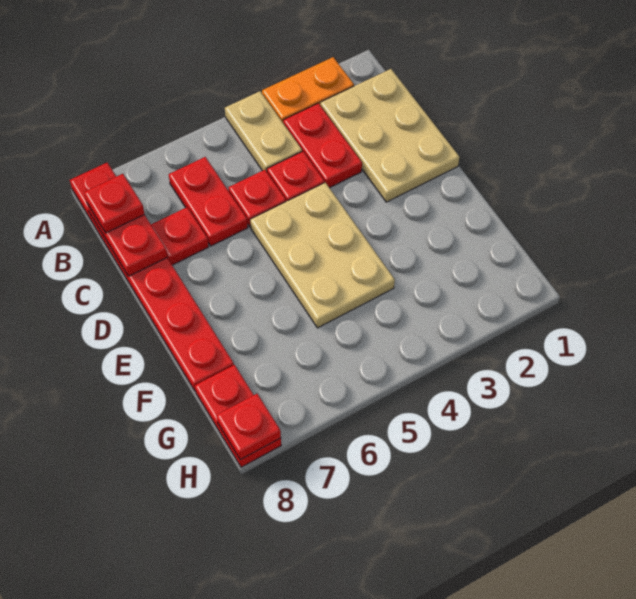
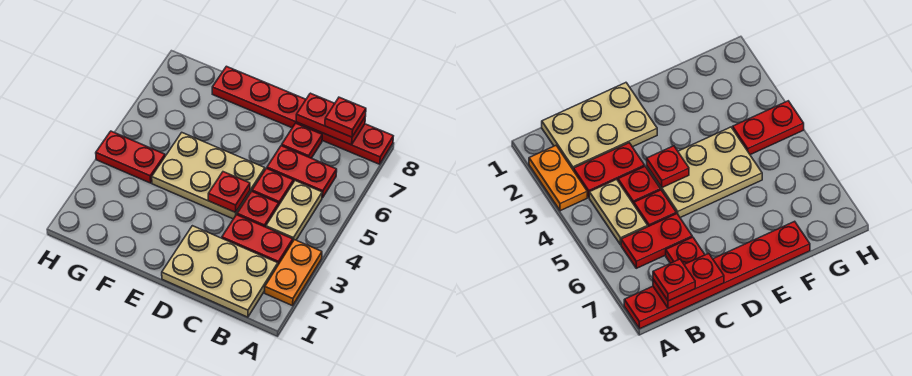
tan plate A4:B4 level 1 -> tan plate B4:B5 level 1
red plate G8:H8 level 1 -> red plate G4:H4 level 1
red plate H8 level 2 -> red plate D4 level 2

